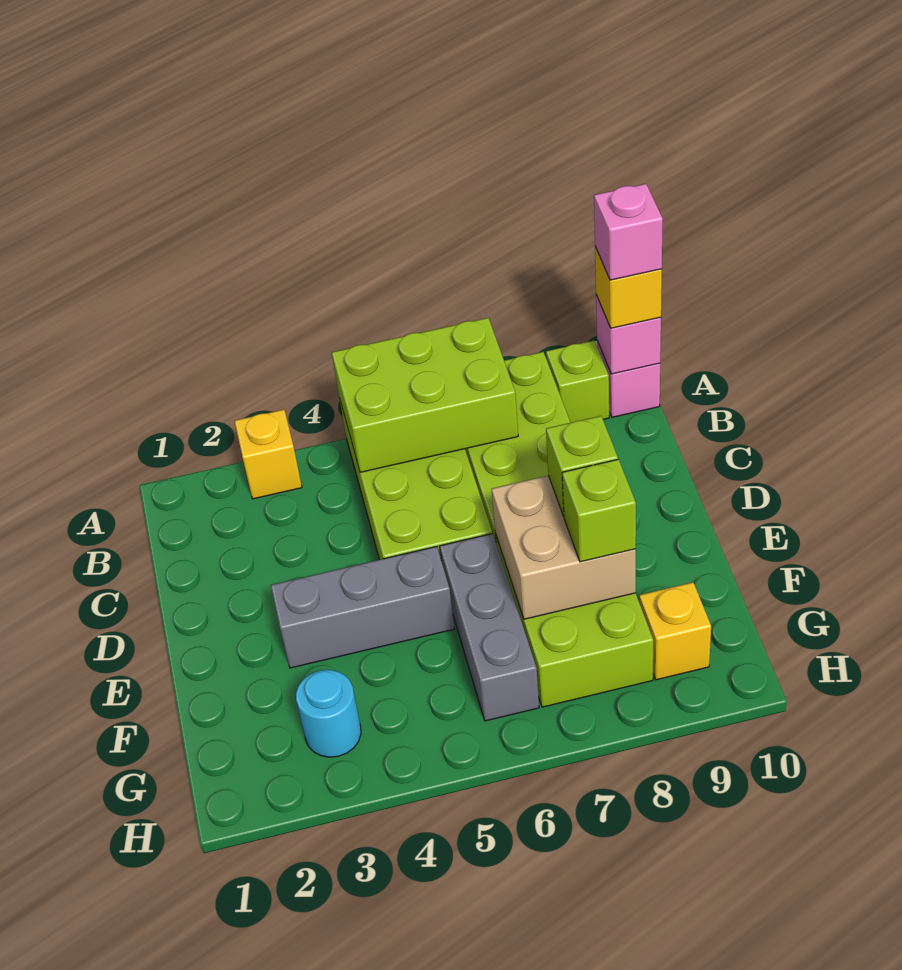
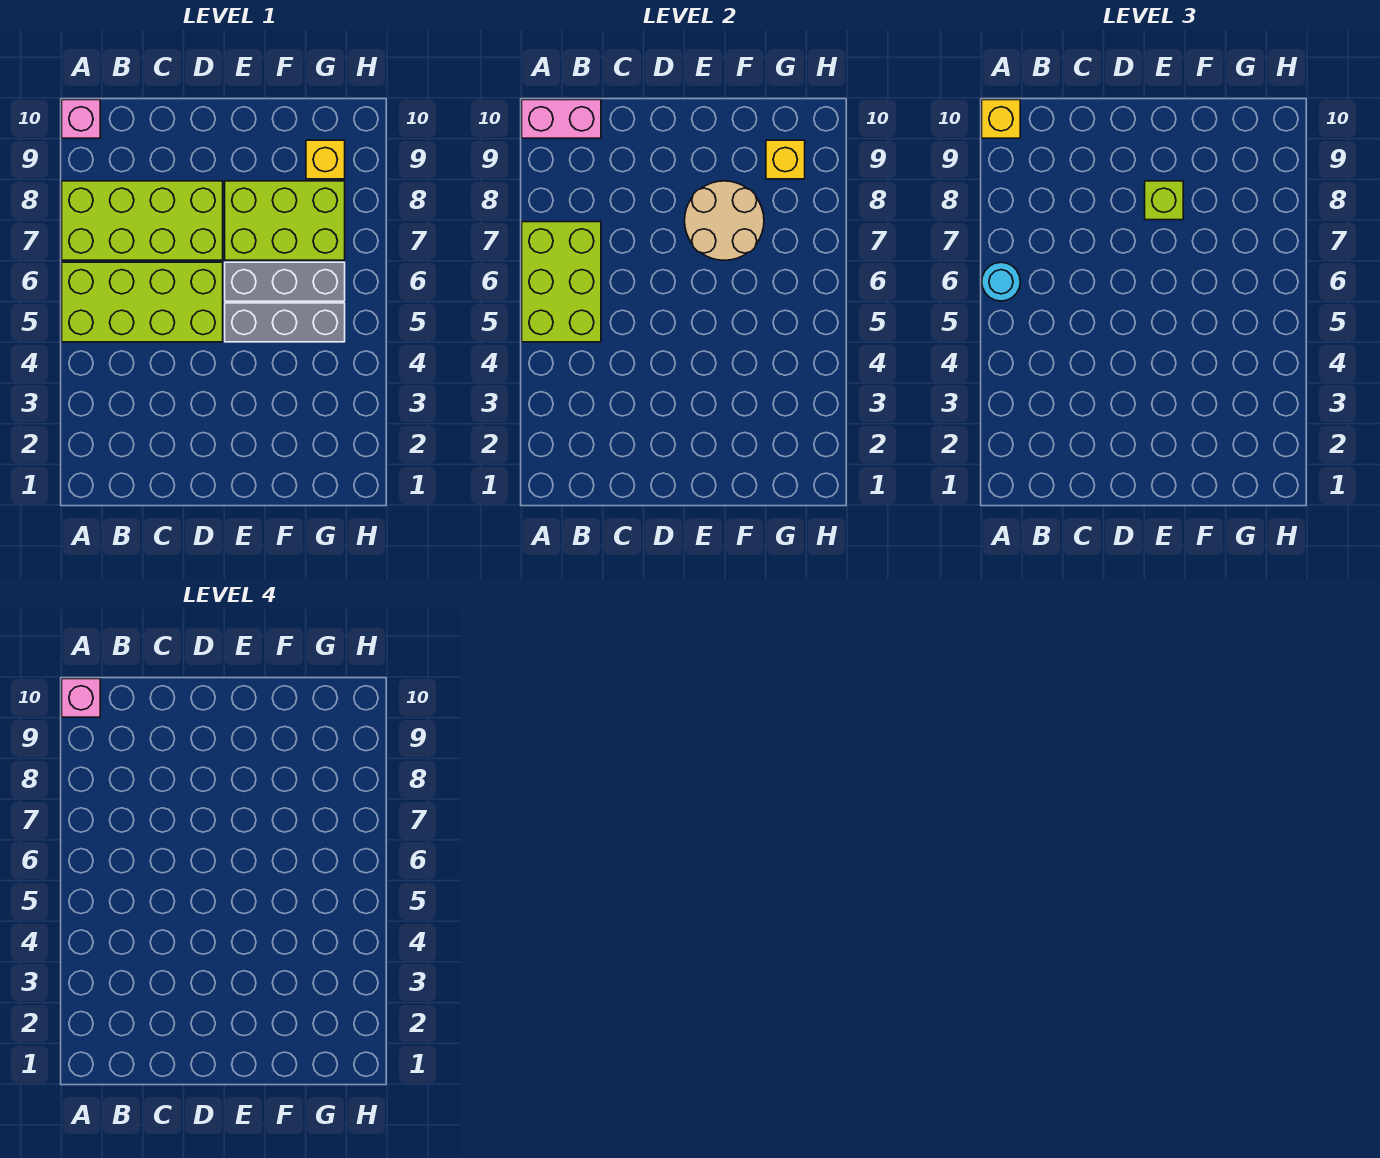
yellow brick A3 level 1 -> yellow brick G9 level 2
lime brick A9 level 1 -> none
pink brick A10 level 2 -> pink brick A10:B10 level 2
grey brick E3:E5 level 1 -> grey brick E5:G5 level 1
tan brick E7:F8 level 2 -> tan round brick E7:F8 level 2
lime brick F8 level 3 -> none
cyan round brick G3 level 1 -> cyan round brick A6 level 3

